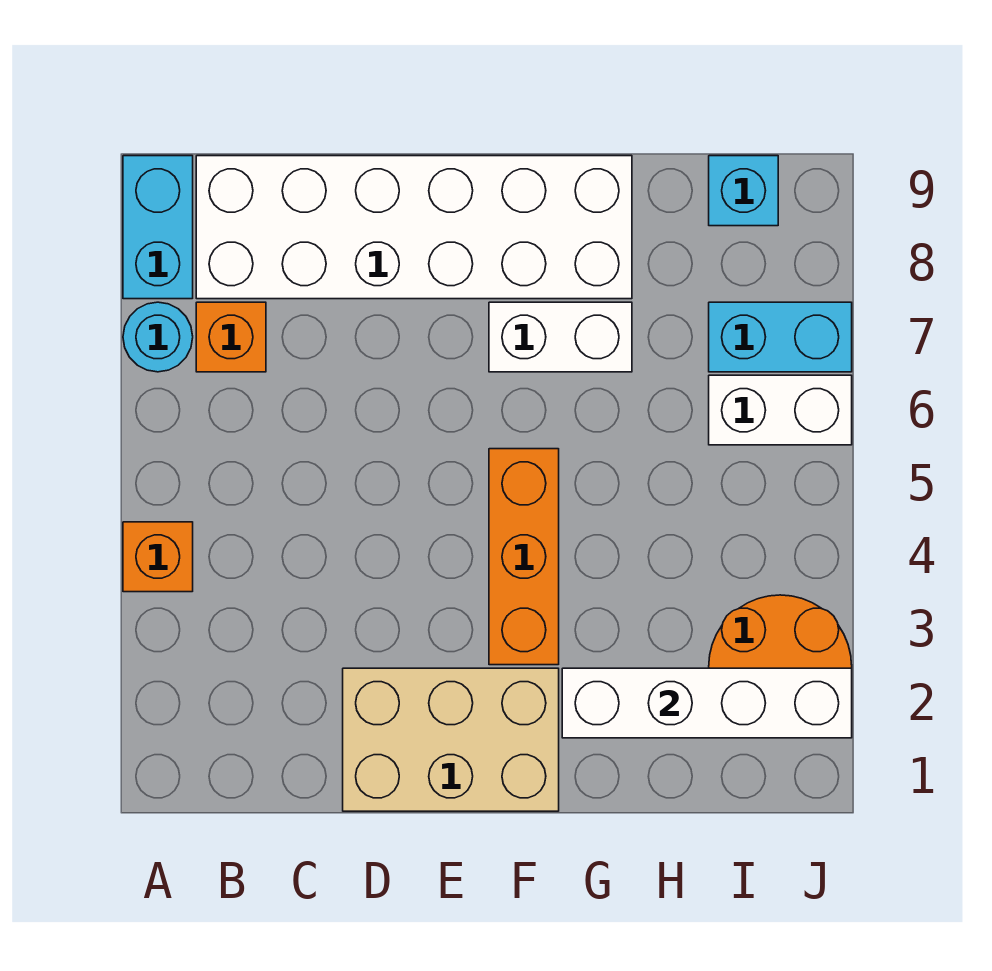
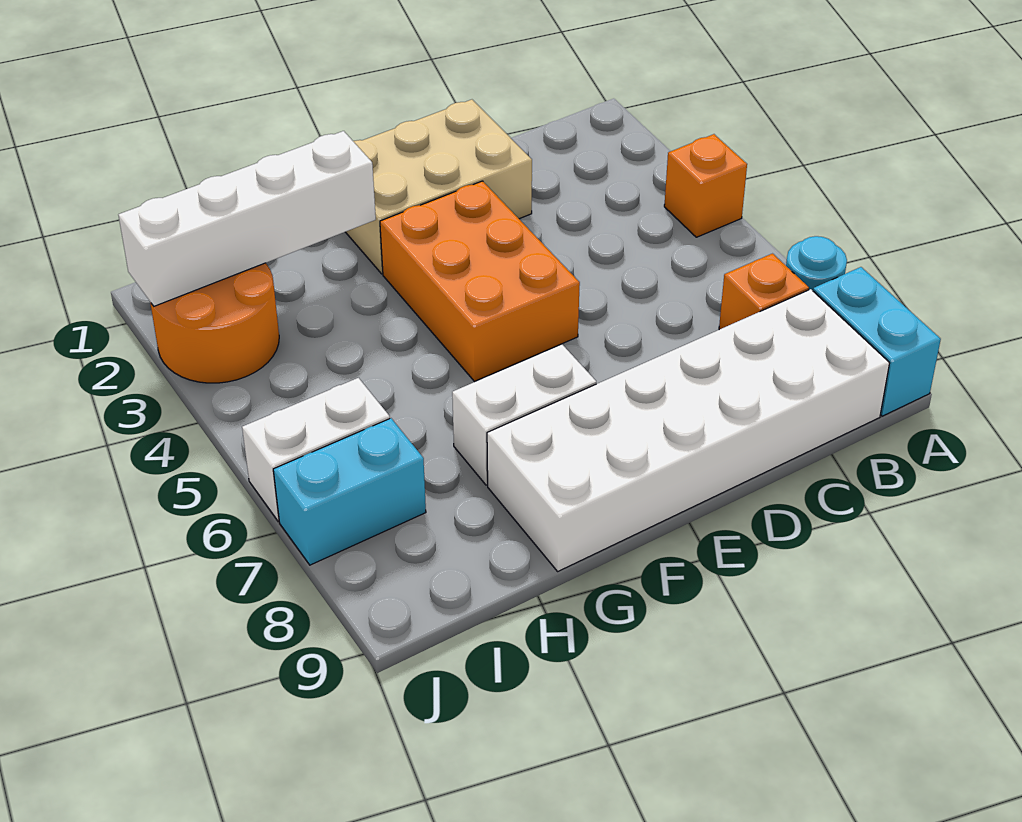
orange brick F3:F5 level 1 -> orange brick E3:F5 level 1
cyan brick I9 level 1 -> none

